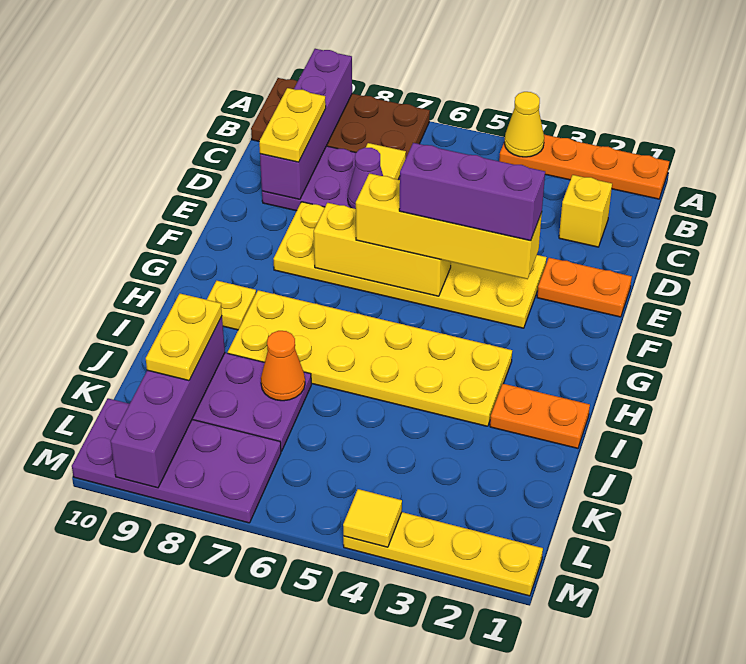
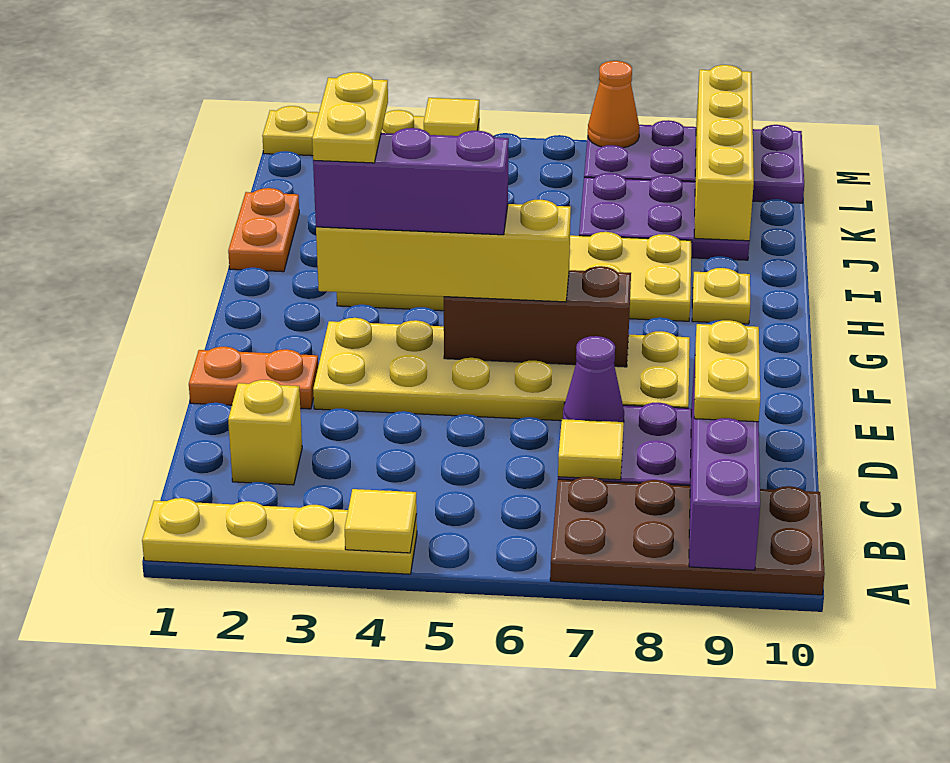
orange plate A1:A4 level 1 -> yellow plate A1:A4 level 1
yellow cone A4 level 2 -> yellow tile A4 level 2
yellow brick F5:F7 level 2 -> brown brick F5:F7 level 2
orange plate I1:I2 level 1 -> orange plate I1:J1 level 1
orange cone J7 level 2 -> orange cone M7 level 2
purple brick J9:M9 level 2 -> yellow brick J9:M9 level 2
yellow plate J9:K9 level 3 -> yellow plate F3:G3 level 5

